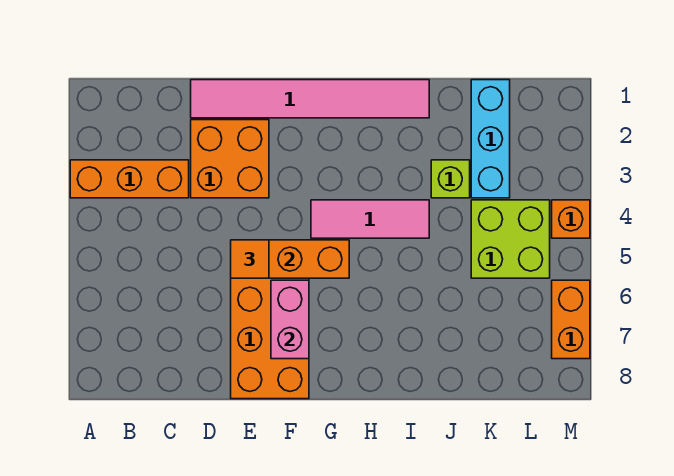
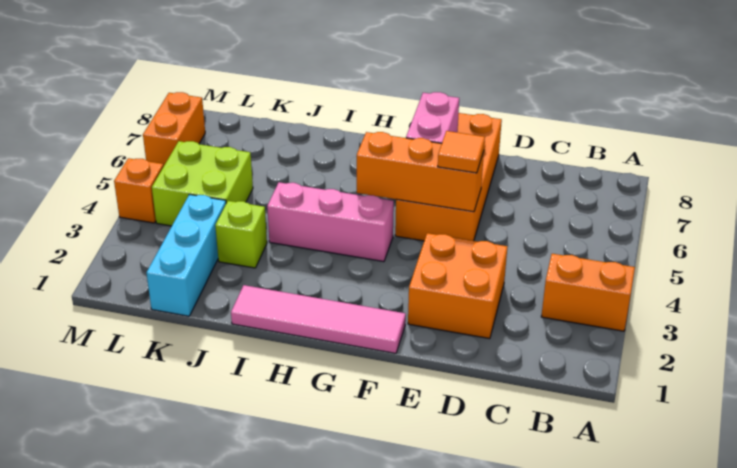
orange brick A3:C3 level 1 -> orange brick A3:B3 level 1
pink tile D1:I1 level 1 -> pink tile F1:I1 level 1
pink tile G4:I4 level 1 -> pink brick G4:I4 level 1

